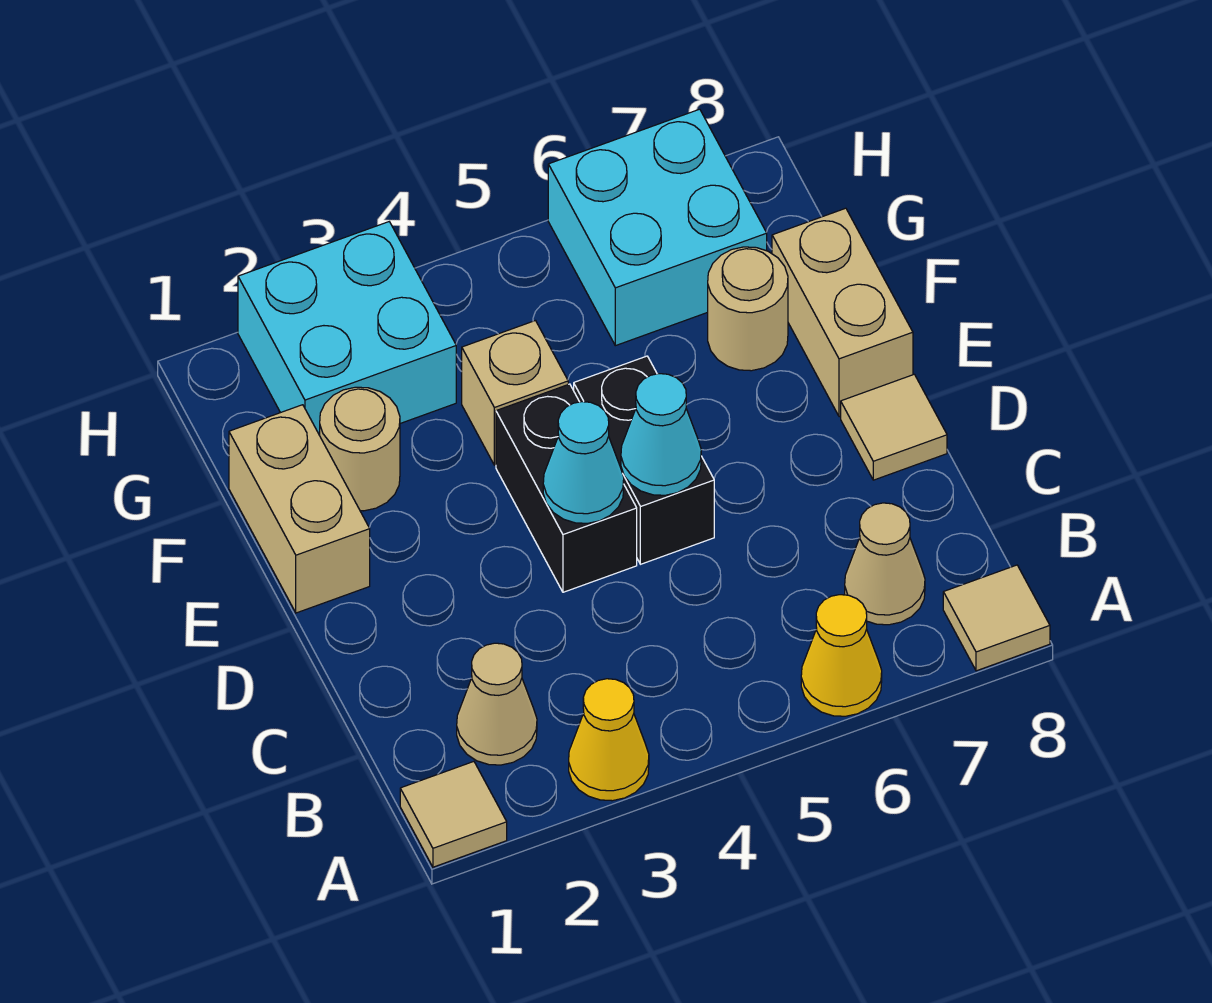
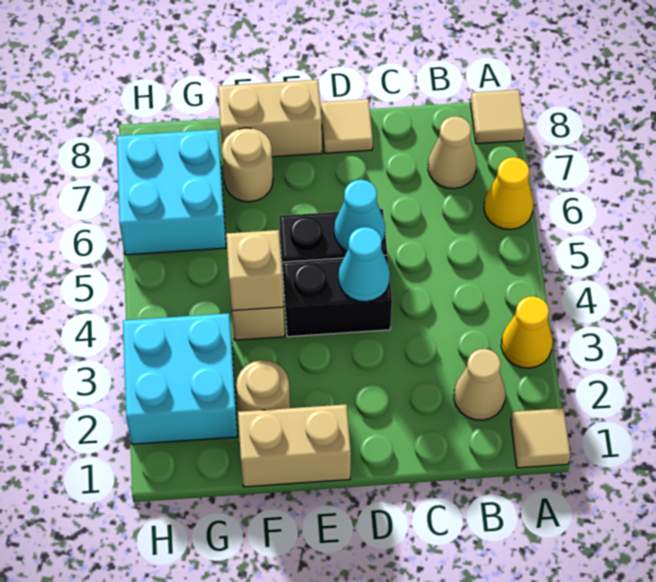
none -> tan brick F4 level 2

